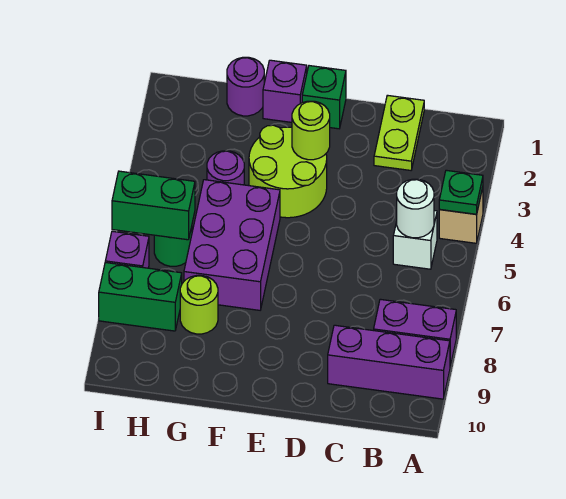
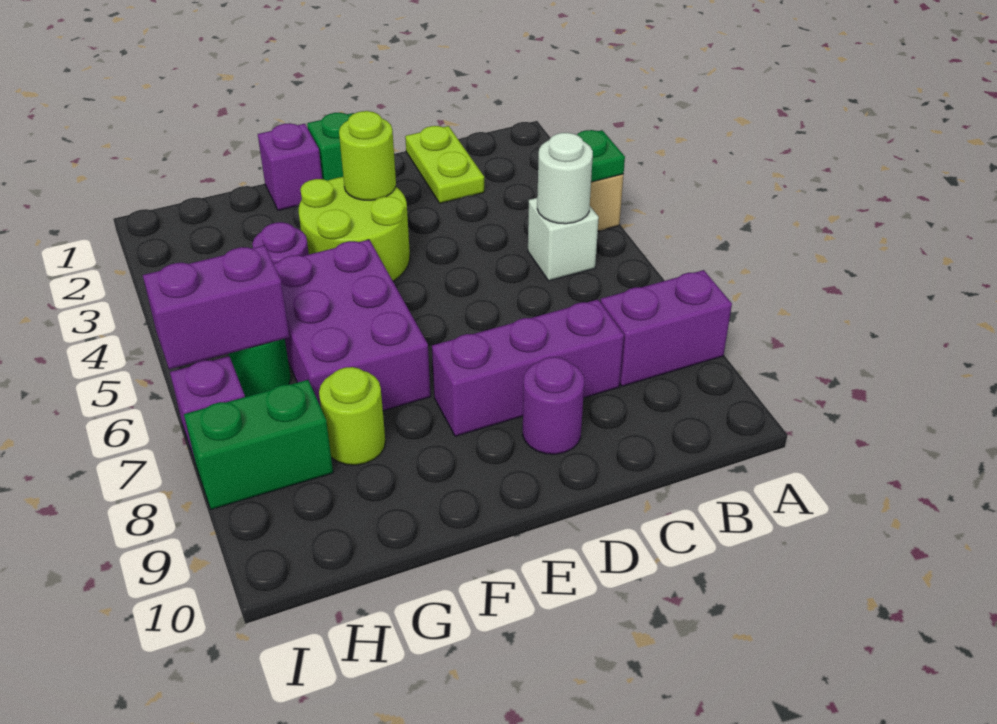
purple brick A9:C9 level 1 -> purple brick C8:E8 level 1
purple round brick G1 level 1 -> purple round brick D9 level 1
green brick H6:I6 level 2 -> purple brick H6:I6 level 2

